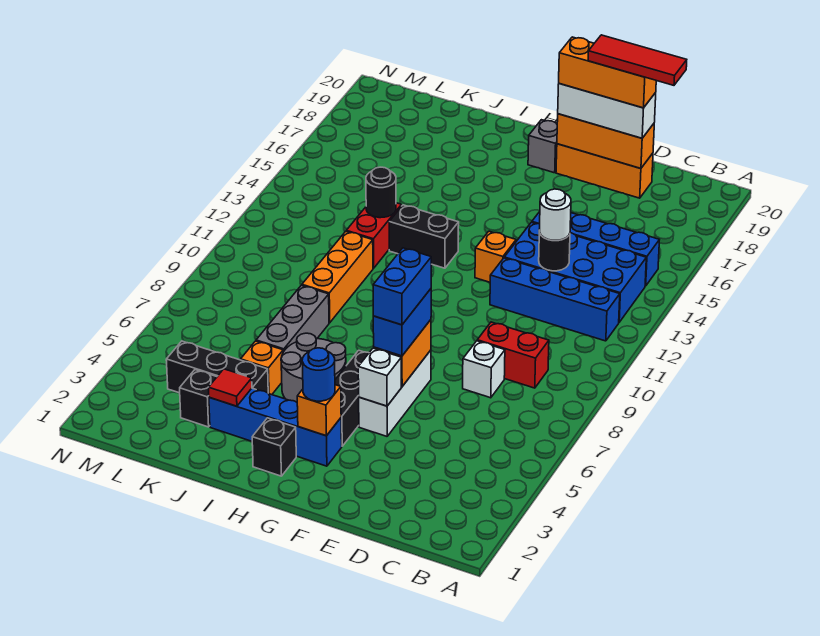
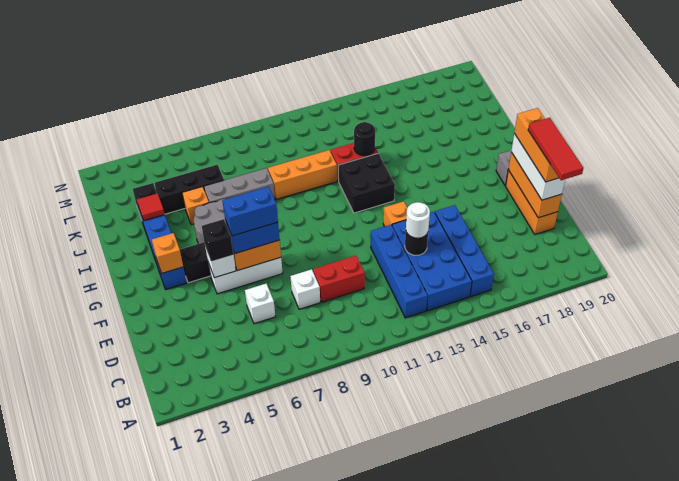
red brick C9:D9 level 1 -> red brick D9:D10 level 1
none -> white brick D6 level 1
blue round brick G3 level 3 -> none
black brick H2 level 1 -> black brick F5 level 3
black brick H13:I13 level 1 -> black brick H12:I13 level 1
black brick J4:L4 level 1 -> black brick K4:K6 level 1

